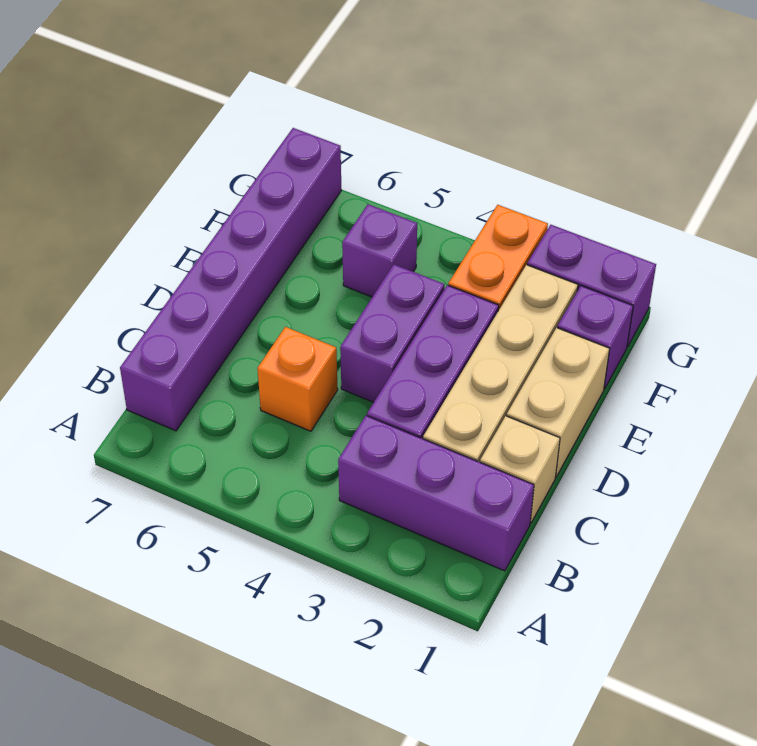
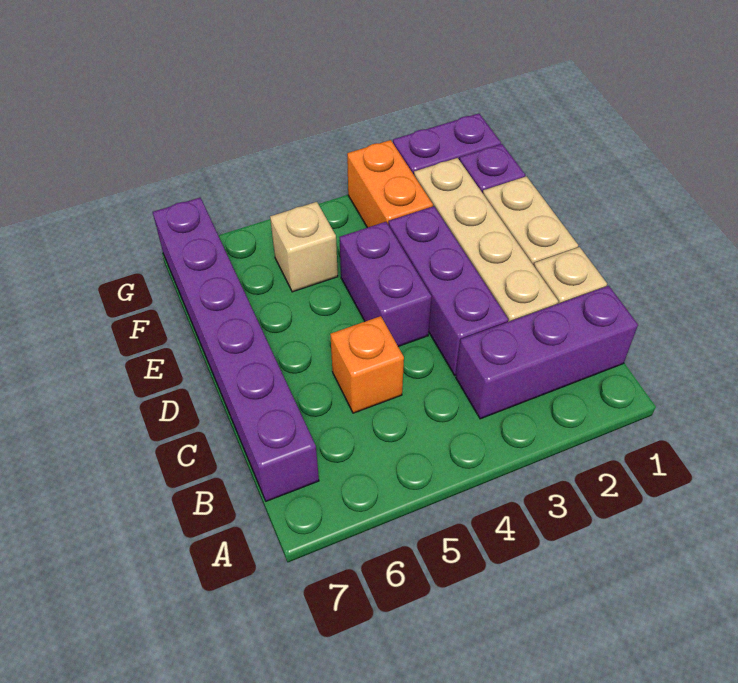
purple brick F5 level 1 -> tan brick F5 level 1

